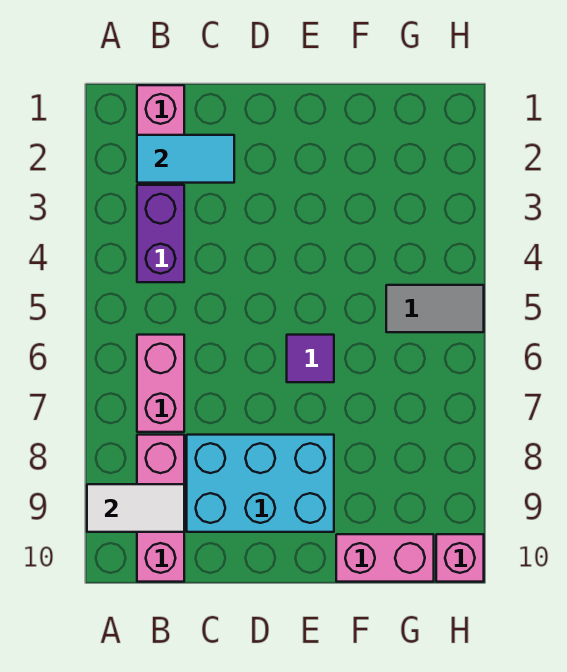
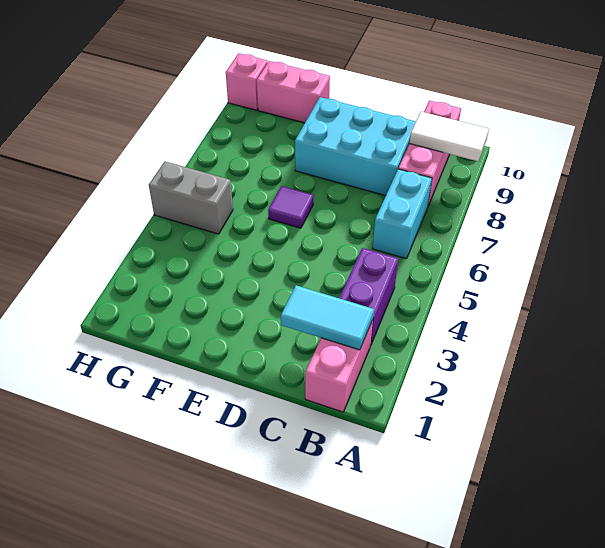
pink brick B6:B7 level 1 -> cyan brick B6:B7 level 1
grey tile G5:H5 level 1 -> grey brick G5:H5 level 1

